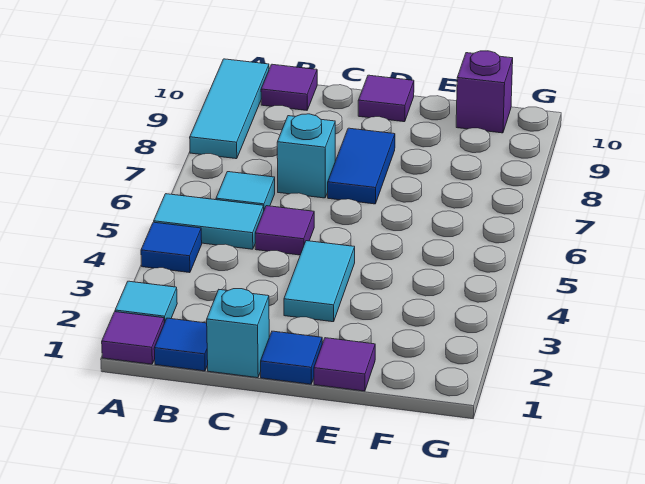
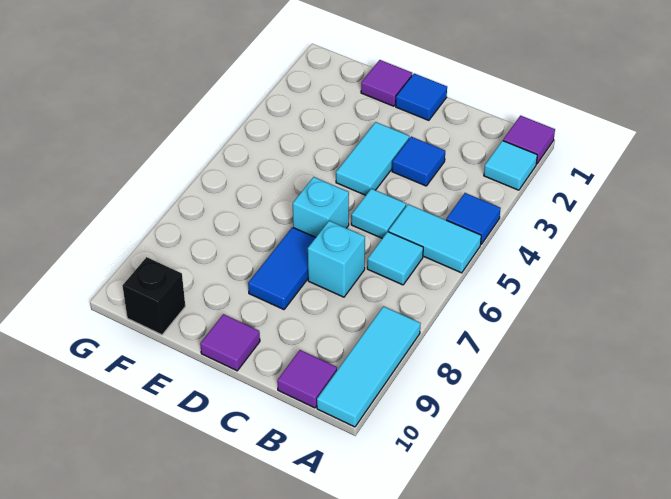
blue tile B1 level 1 -> blue tile C3 level 1
cyan brick C1 level 1 -> cyan brick D6 level 1
purple tile C5 level 1 -> cyan tile C5 level 1
purple brick F10 level 1 -> black brick F10 level 1

